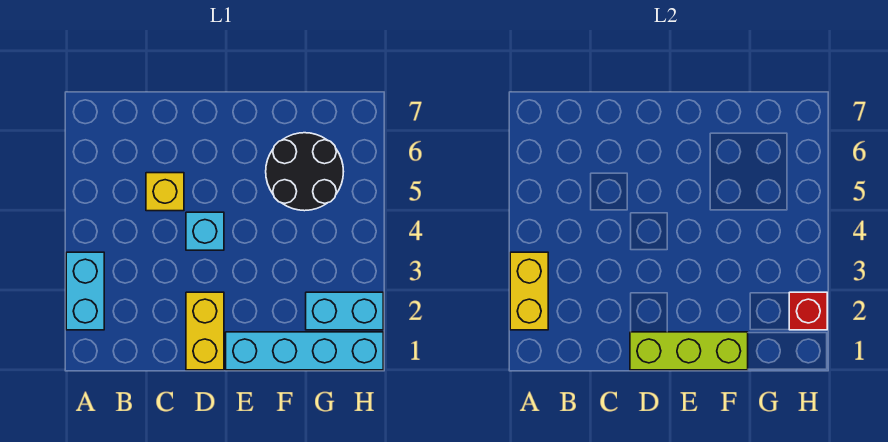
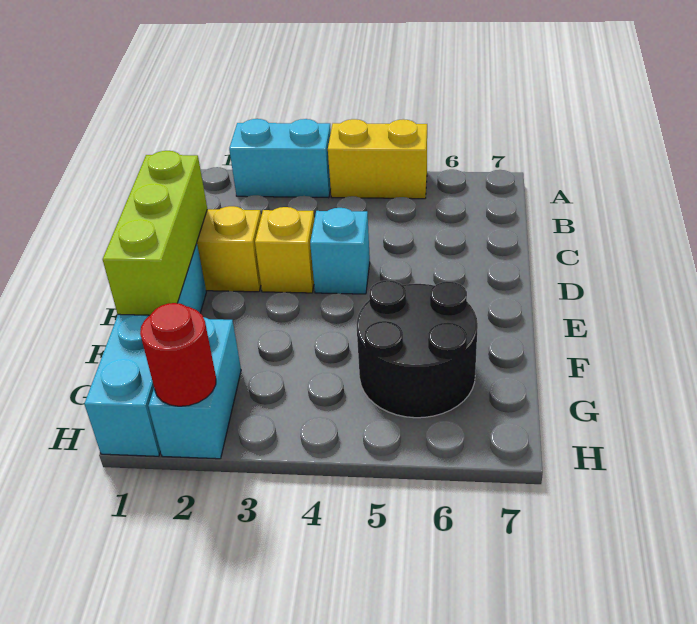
yellow brick A2:A3 level 2 -> yellow brick A4:A5 level 1
yellow brick C5 level 1 -> yellow brick D3 level 1
red brick H2 level 2 -> red round brick H2 level 2

